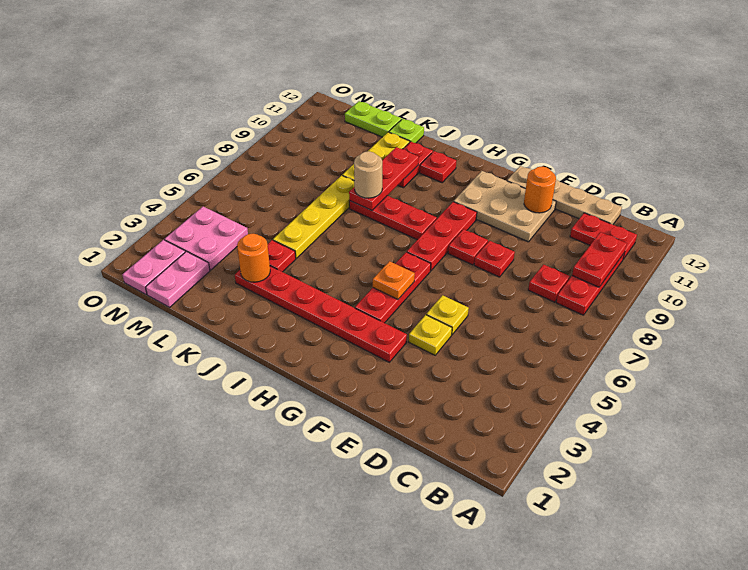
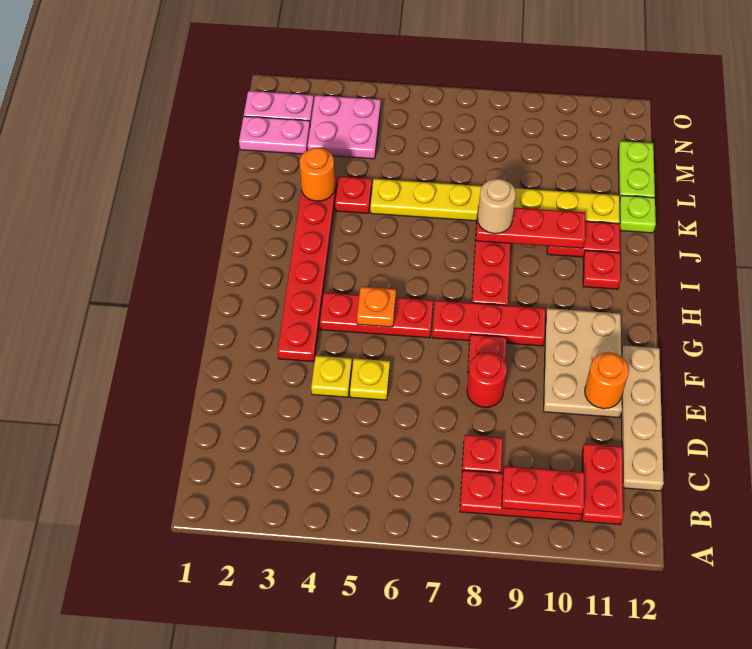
red plate E8 level 1 -> red round brick E8 level 1

